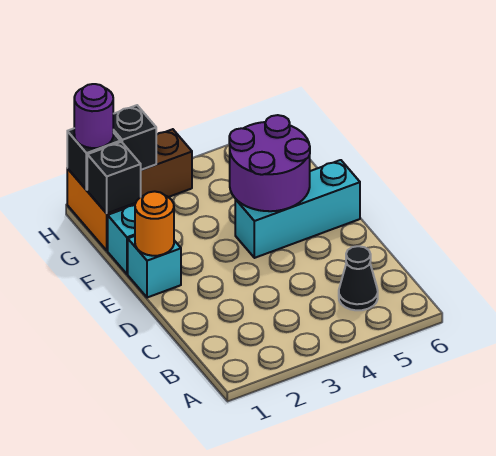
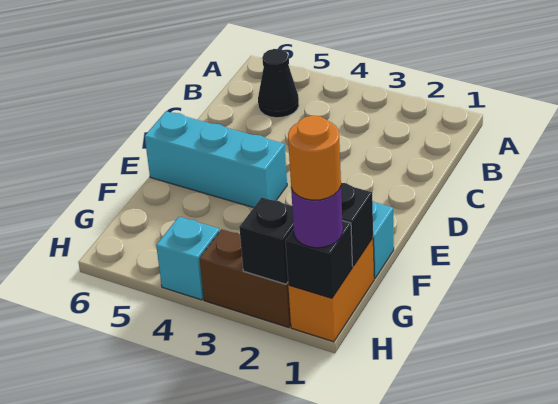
cyan brick E1 level 1 -> cyan brick H4 level 1
orange round brick E1 level 2 -> orange round brick H1 level 4
purple round brick E4:F5 level 2 -> none

